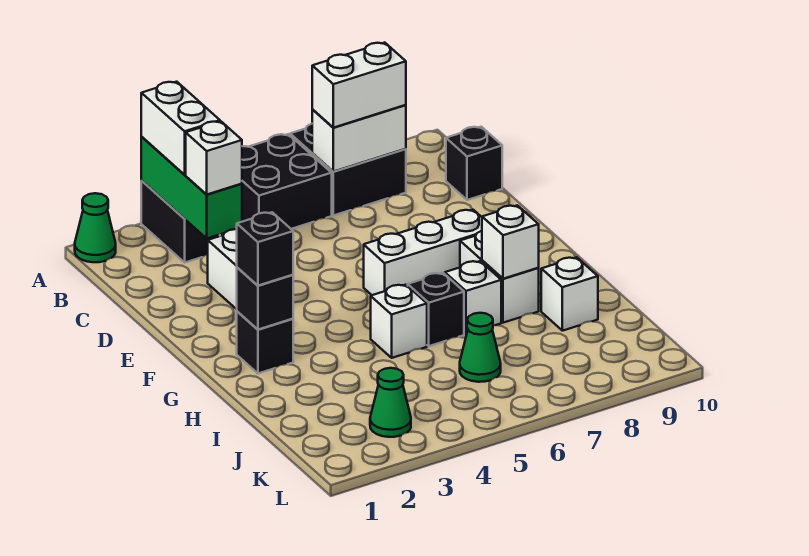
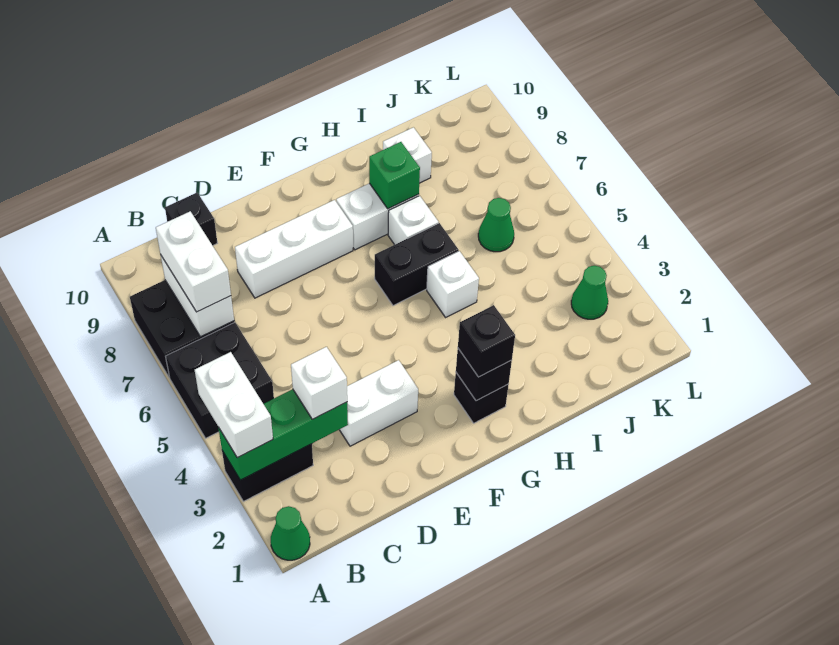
white brick A3:B3 level 3 -> white brick A3:A4 level 3
white brick F6:F8 level 1 -> white brick D8:F8 level 1
black brick H6 level 1 -> black brick G6:H6 level 1
white brick H8 level 2 -> green brick H8 level 2

